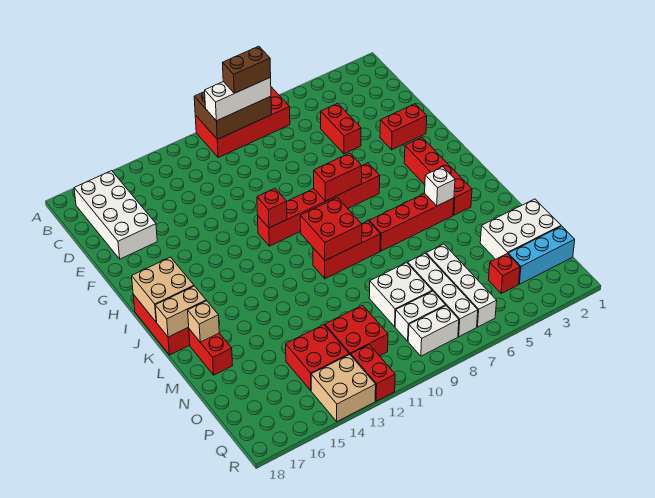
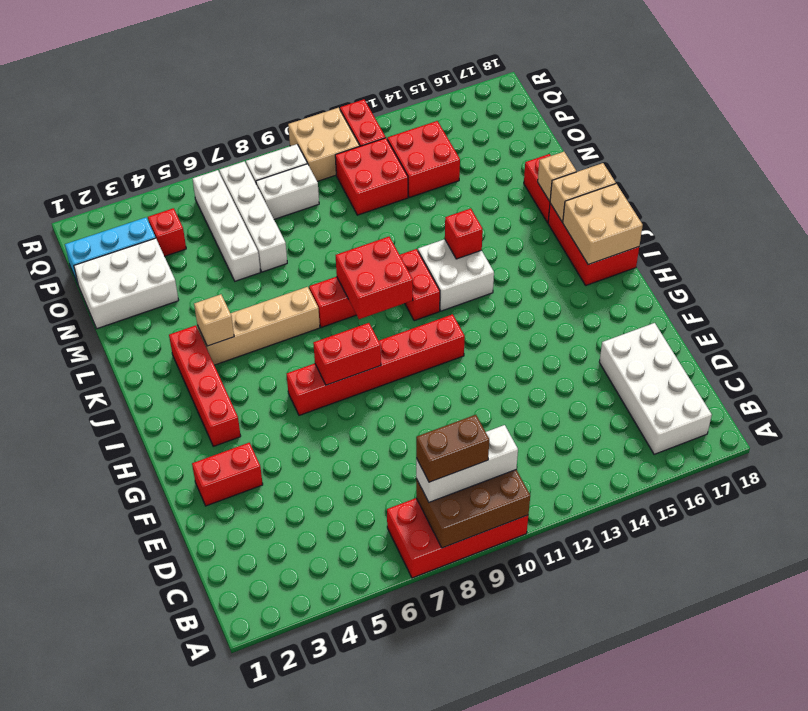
red brick D5:E5 level 1 -> red brick J11:K11 level 1
red brick H11 level 2 -> red brick K13 level 2
red brick K4:K7 level 1 -> tan brick K4:K7 level 1
white brick K4 level 2 -> tan brick K4 level 2
white brick N8:O9 level 1 -> white brick J12:K13 level 1
tan brick Q13:R14 level 1 -> tan brick Q10:R11 level 1

